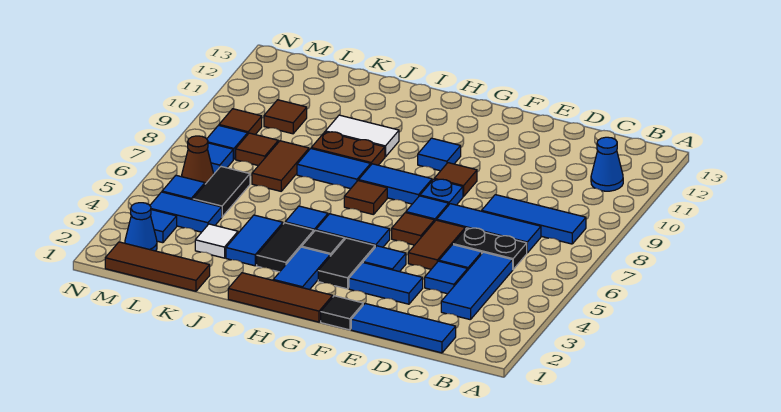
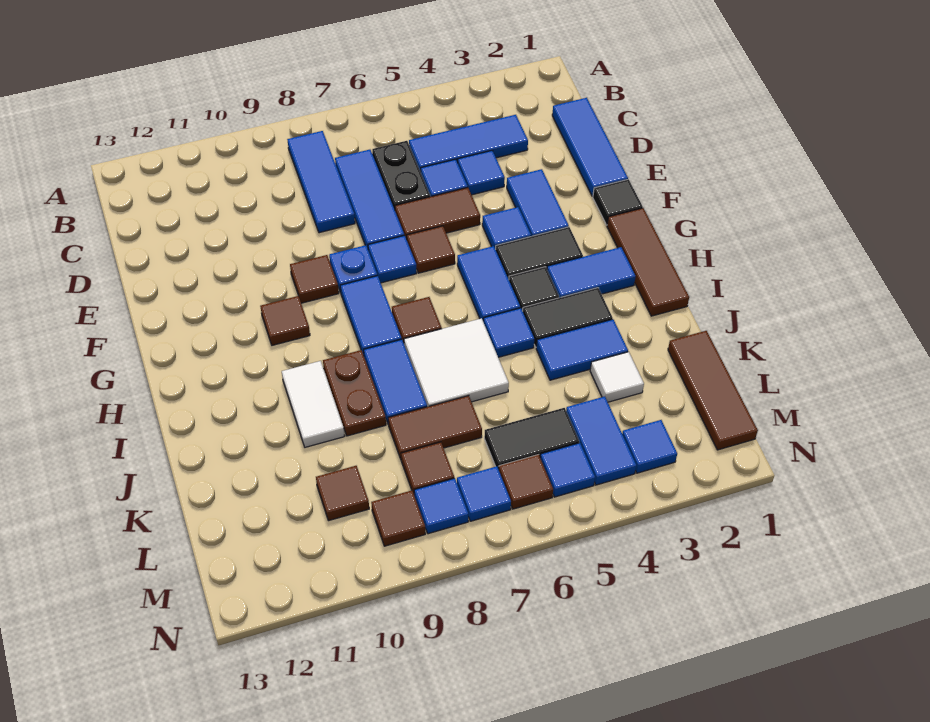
blue cone B11 level 1 -> none
blue tile G10 level 1 -> brown tile G10 level 1
none -> white tile I6:J7 level 1
blue cone M2 level 1 -> none
brown cone M6 level 1 -> brown tile M6 level 1

